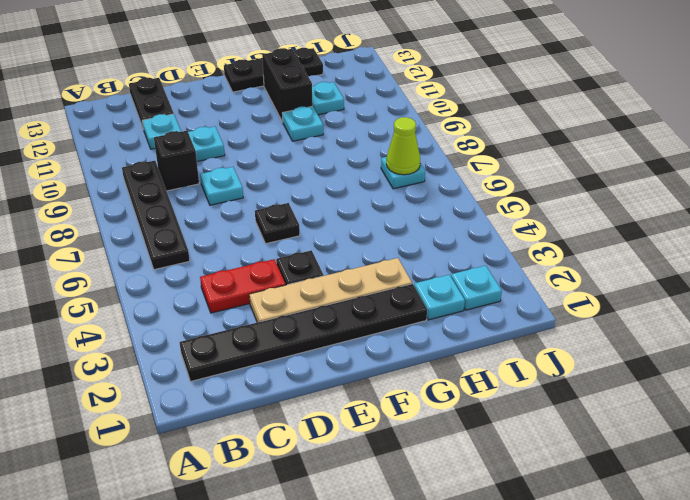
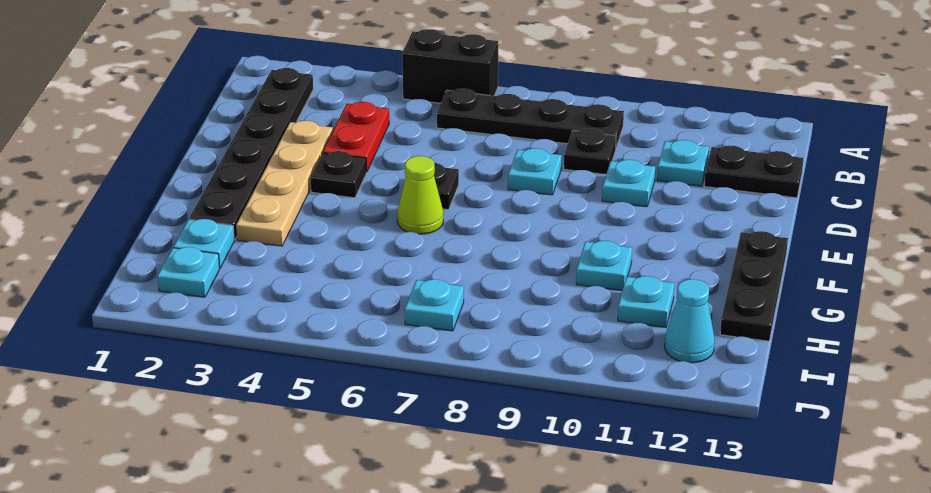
black brick C9 level 1 -> black plate C9 level 1
black brick G11:G12 level 1 -> black brick A5:A6 level 1
lime cone I7 level 2 -> lime cone F6 level 1
none -> cyan cone I12 level 1

